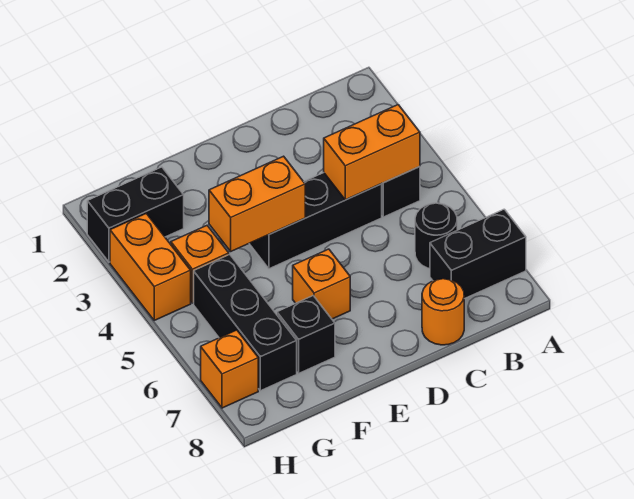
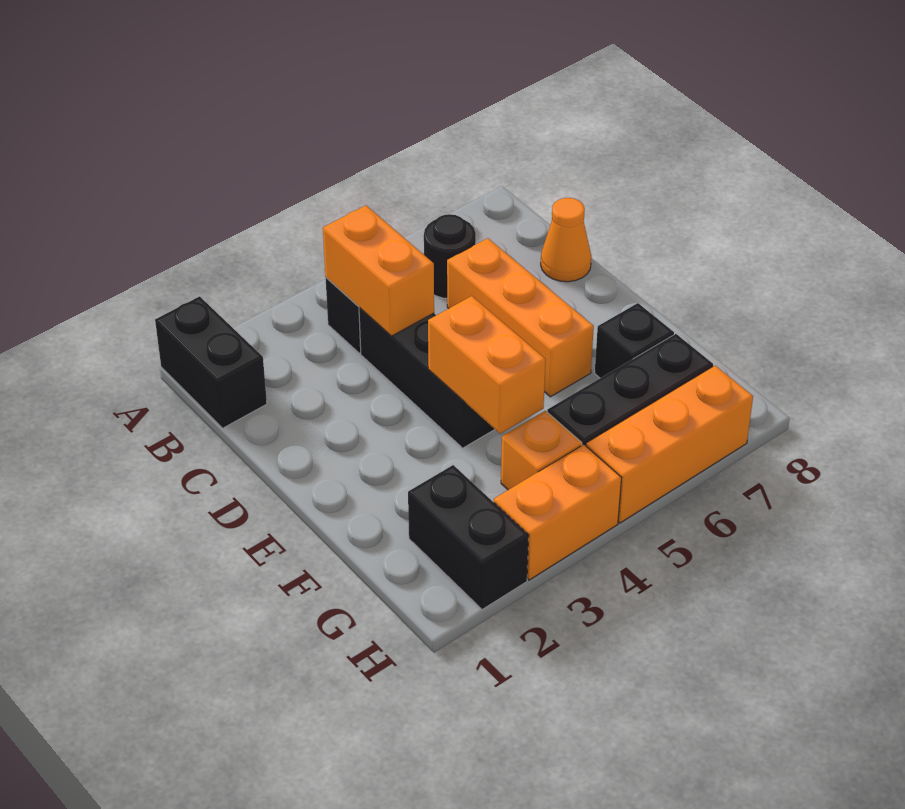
black brick A7:B7 level 1 -> black brick A1:B1 level 1
orange round brick C8 level 1 -> orange cone C8 level 1
orange brick E6 level 1 -> orange brick C6:E6 level 1
orange brick H7 level 1 -> orange brick H5:H7 level 1

